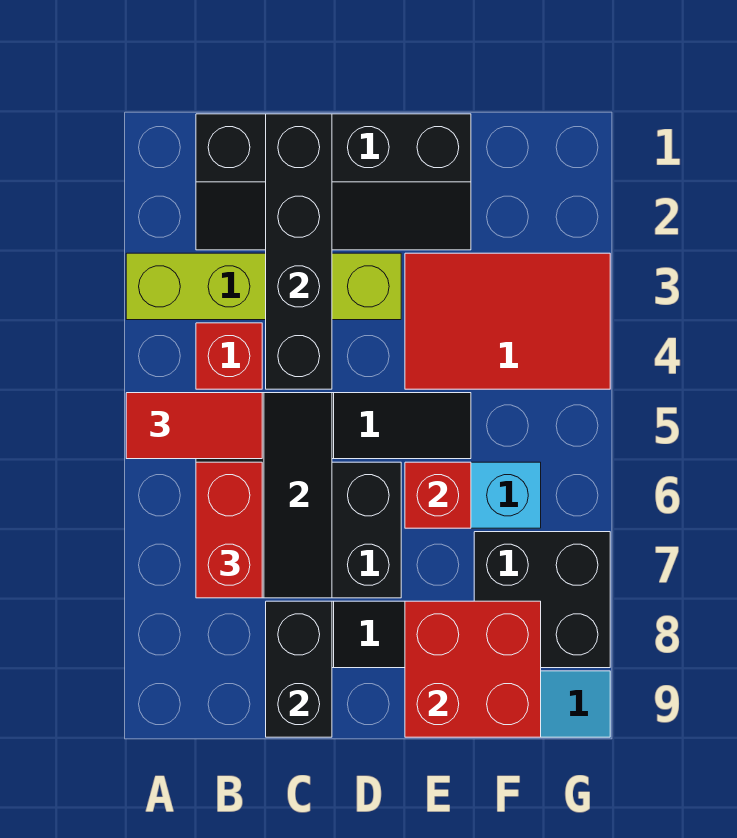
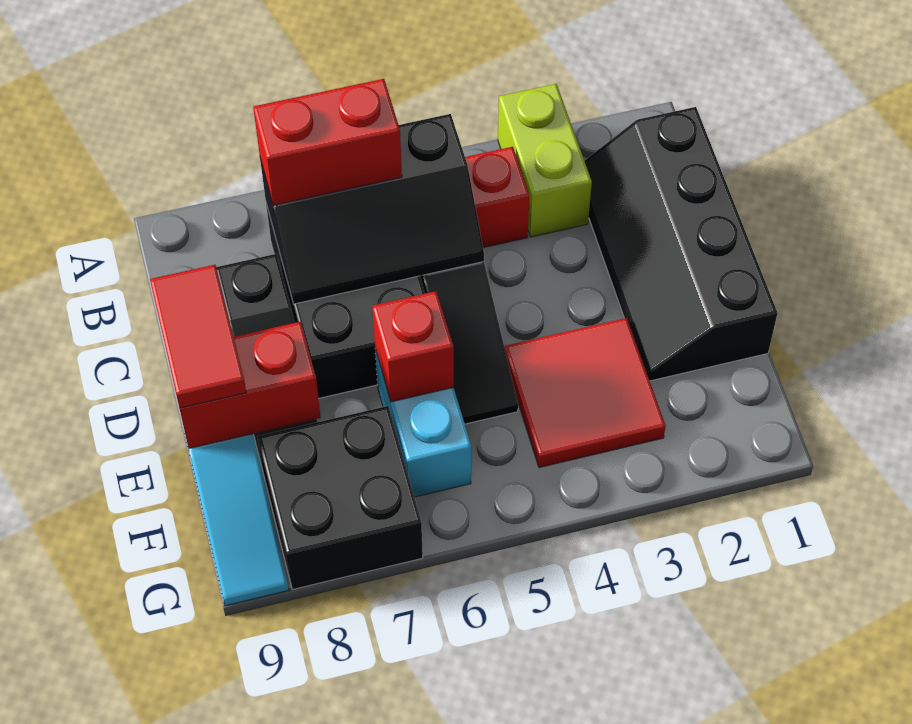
lime brick A3:D3 level 1 -> lime brick A3:B3 level 1
red tile A5:B5 level 3 -> red tile D9:E9 level 3
black brick C1:C4 level 2 -> none
black brick C8:C9 level 2 -> none
red tile E3:G4 level 1 -> red tile E3:F4 level 1
red brick E8:F9 level 2 -> red brick E8:E9 level 2

